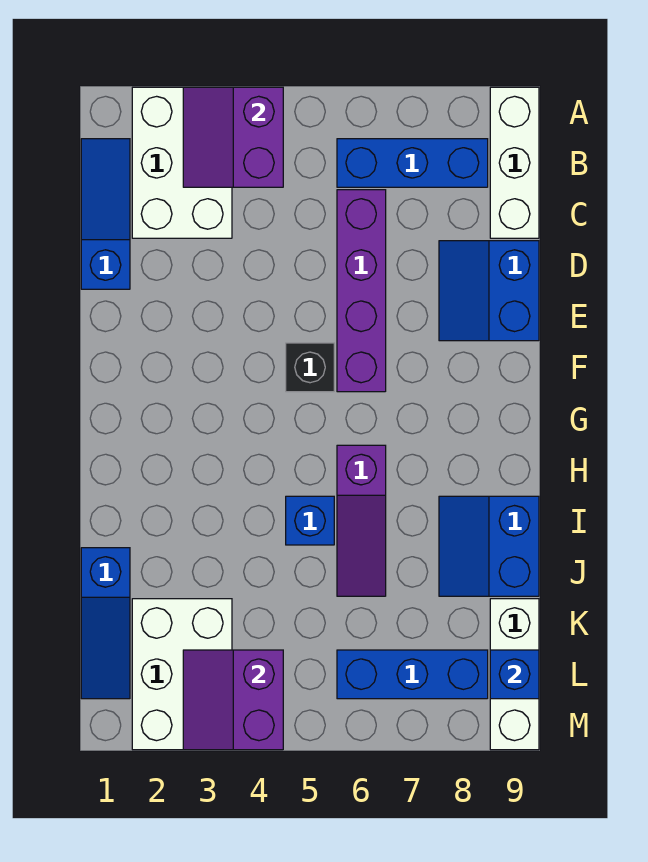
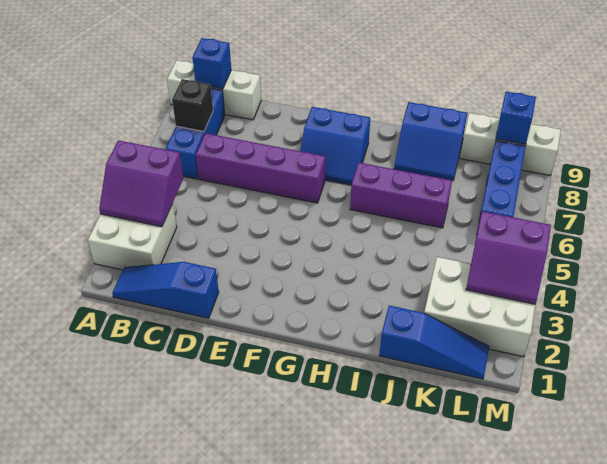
white brick A2:C3 level 1 -> white brick A2:B3 level 1
blue slope D8:E9 level 1 top 9 -> blue slope F7:G8 level 1 top 8
black brick F5 level 1 -> black brick B7 level 2
purple slope H6:J6 level 1 top H -> purple brick H6:J6 level 1
blue brick I5 level 1 -> blue brick B9 level 2

